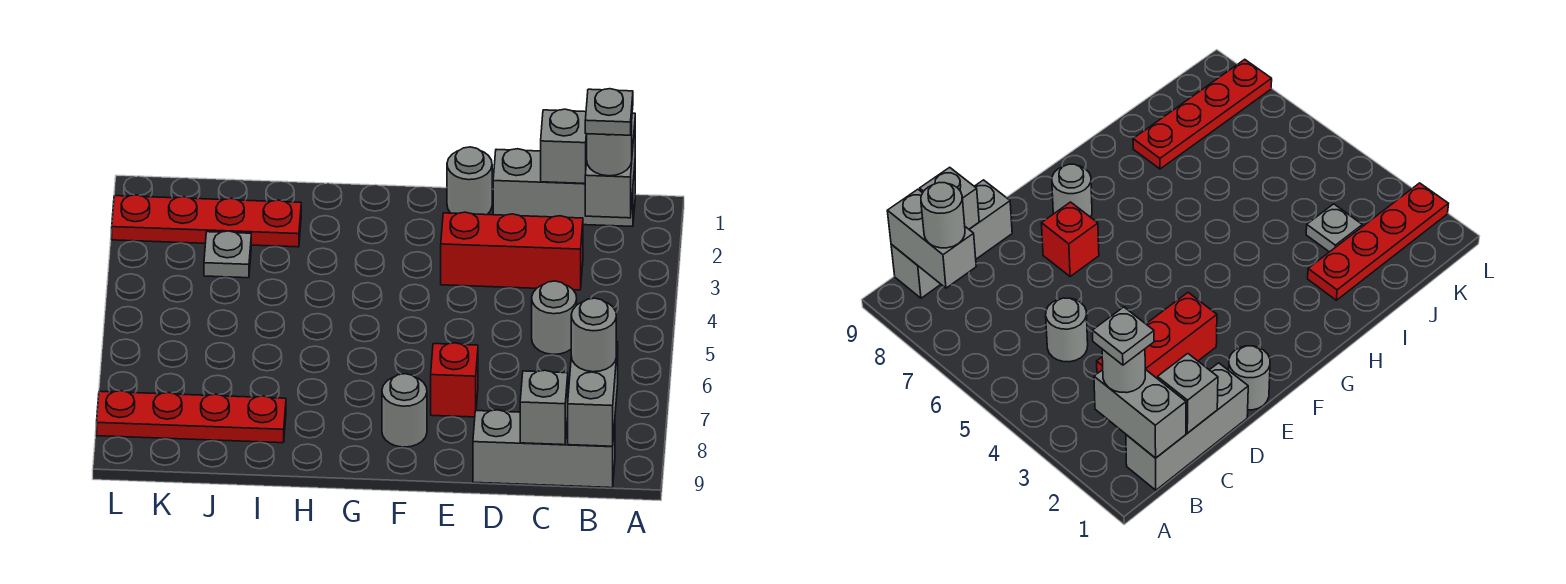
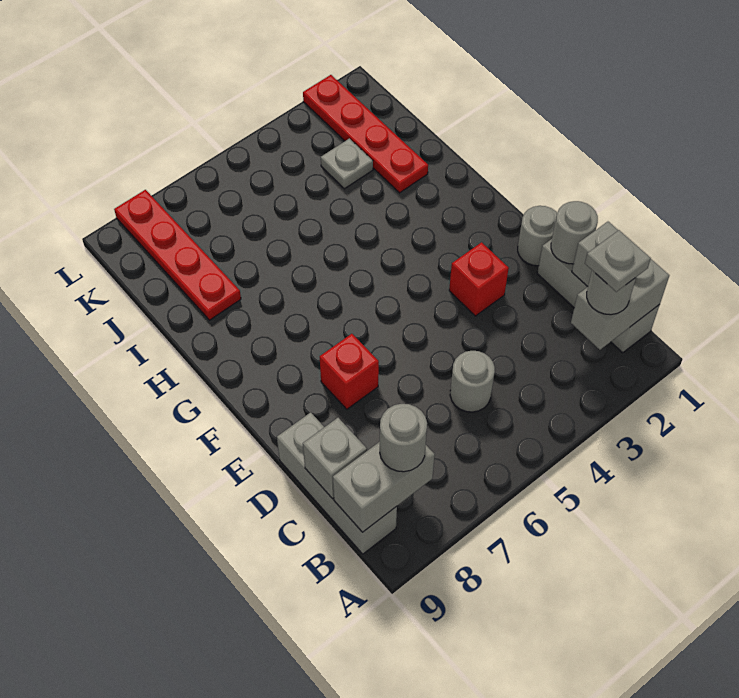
red brick C3:E3 level 1 -> red brick E3 level 1
grey round brick F8 level 1 -> grey round brick D1 level 2

